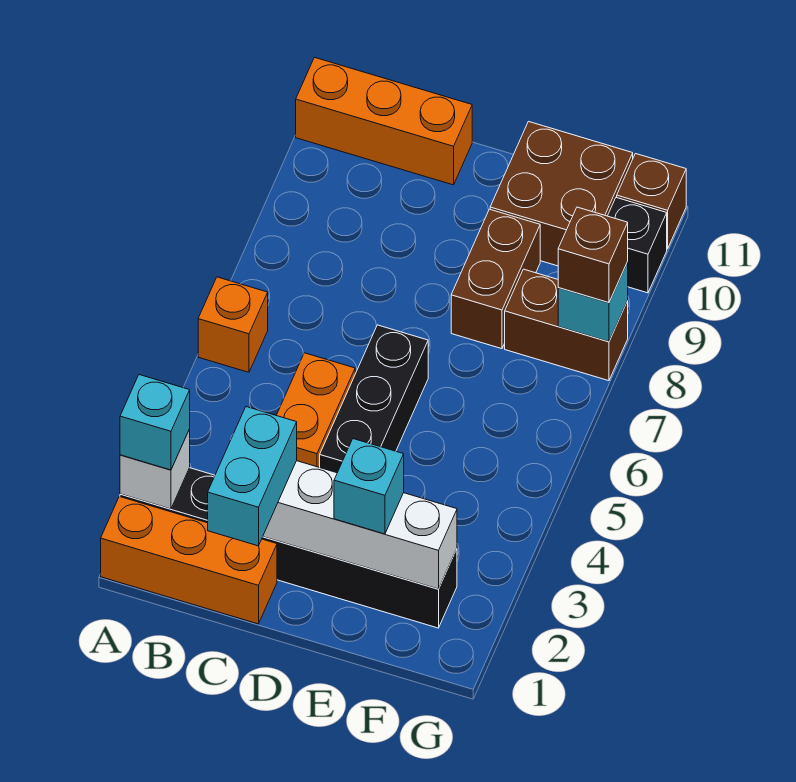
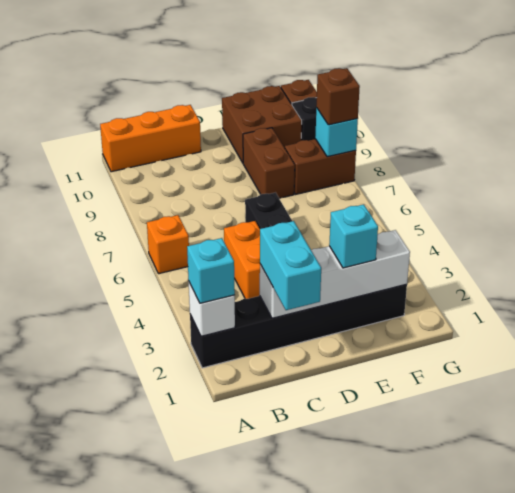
orange brick A1:C1 level 1 -> none

